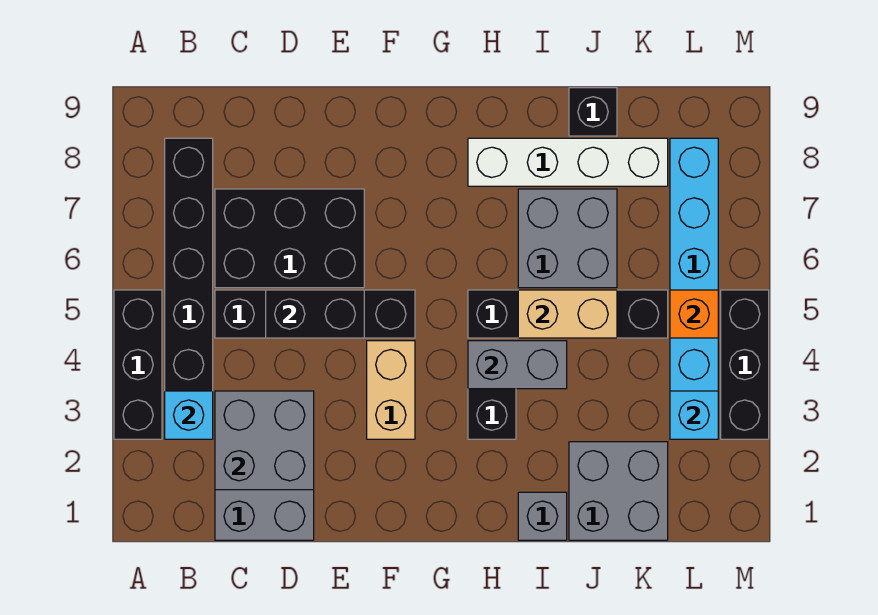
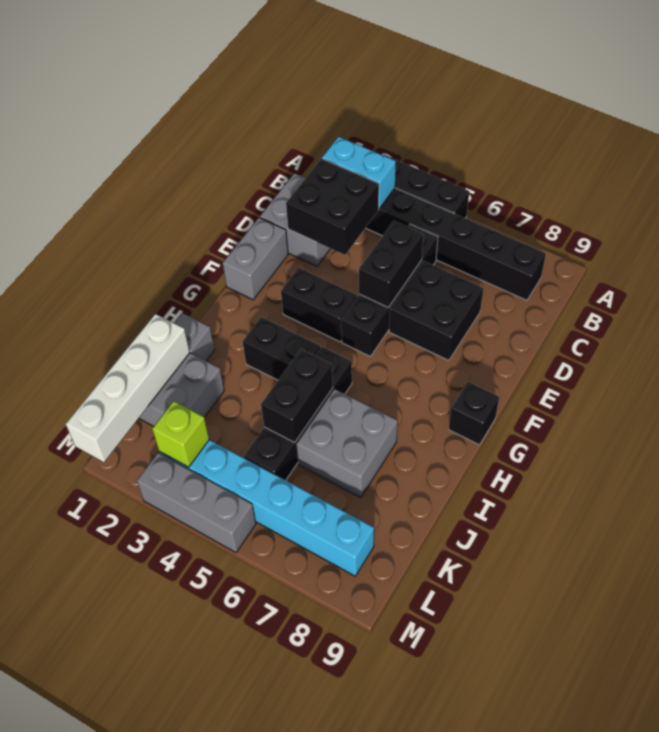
cyan brick B3 level 2 -> cyan brick B2:B3 level 2
grey brick C2:D3 level 2 -> black brick C2:D3 level 2
black brick C6:E7 level 1 -> black brick D6:E7 level 1
tan brick F3:F4 level 1 -> black brick F3:F4 level 1
grey brick H4:I4 level 2 -> grey brick E1:F1 level 1
white brick H8:K8 level 1 -> white brick J1:M1 level 2
tan brick I5:J5 level 2 -> black brick I5:J5 level 2
black brick J9 level 1 -> black brick G9 level 1
cyan brick L3 level 2 -> lime brick L3 level 2
orange brick L5 level 2 -> none
black brick M3:M5 level 1 -> grey brick M3:M5 level 1

